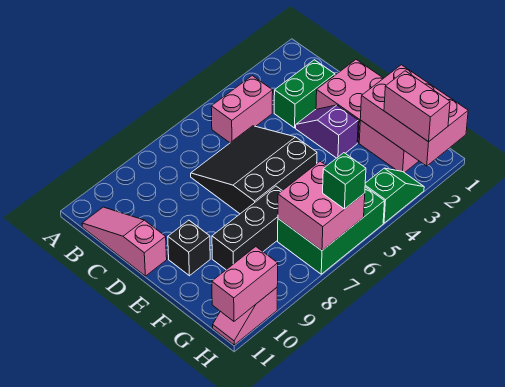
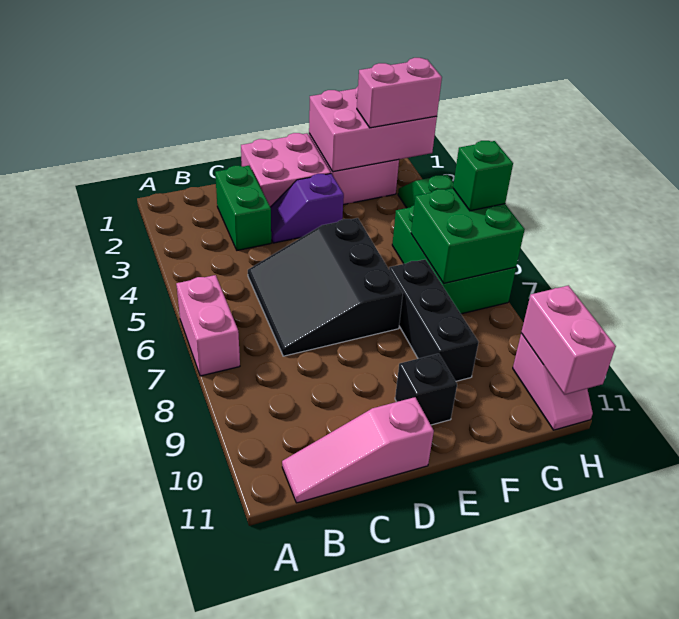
pink brick B4:B5 level 1 -> pink brick A6:A7 level 1
pink brick G6:H7 level 2 -> green brick G6:H7 level 2

